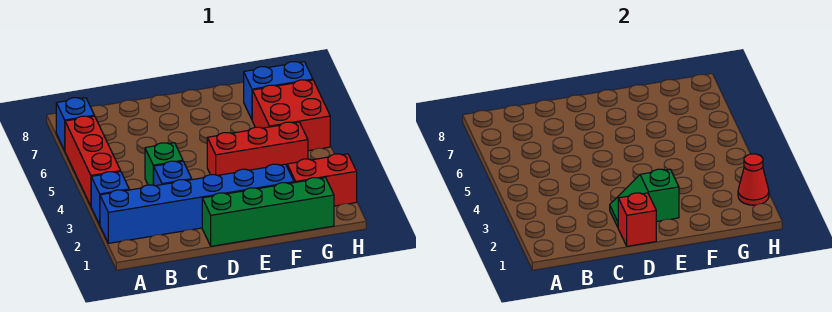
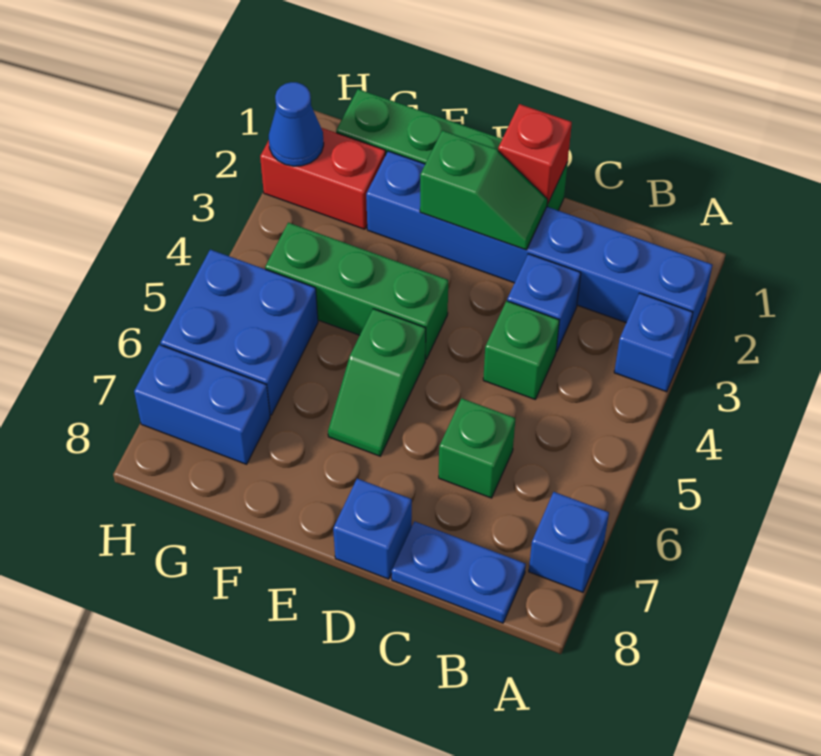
red brick A4:A6 level 1 -> none
none -> blue plate B8:C8 level 1
none -> green brick C6 level 1
none -> blue brick D8 level 1
red brick E4:G4 level 1 -> green brick E4:G4 level 1
none -> green slope E5:E6 level 1 top 5
red brick G5:H6 level 1 -> blue brick G5:H6 level 1
red cone H2 level 2 -> blue cone H2 level 2

